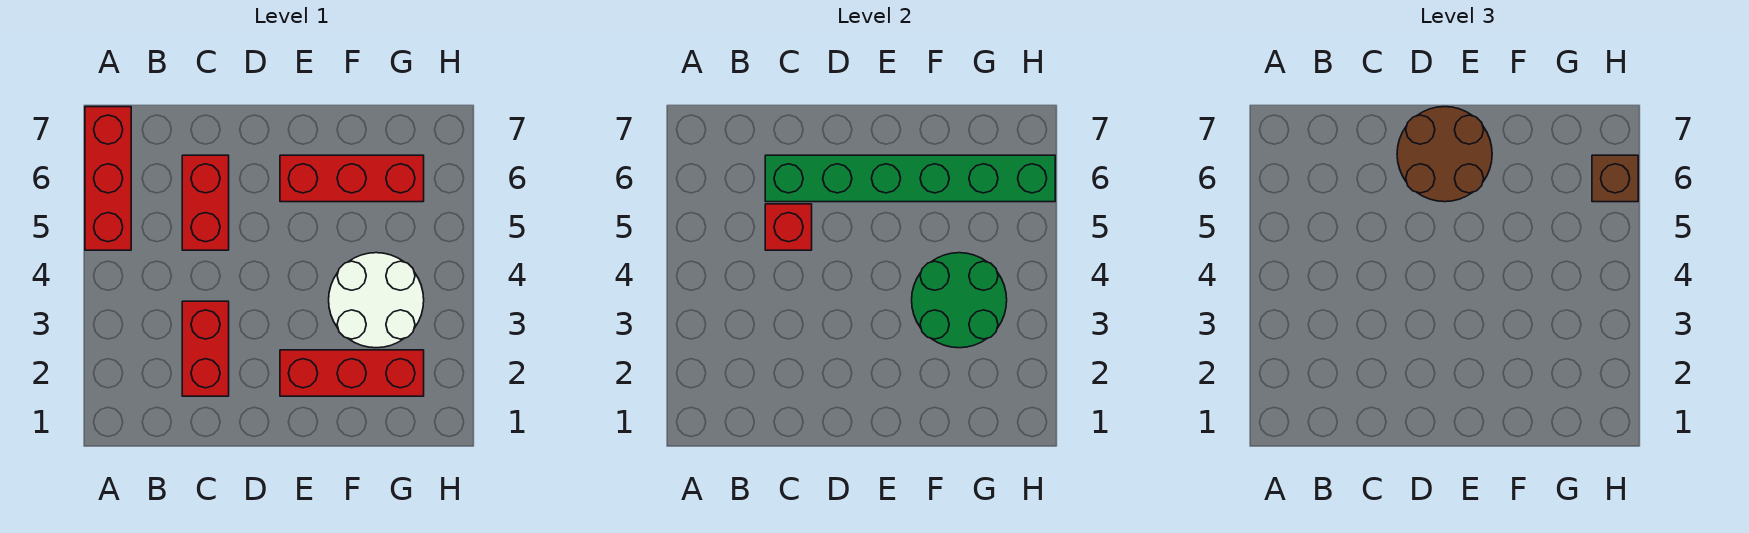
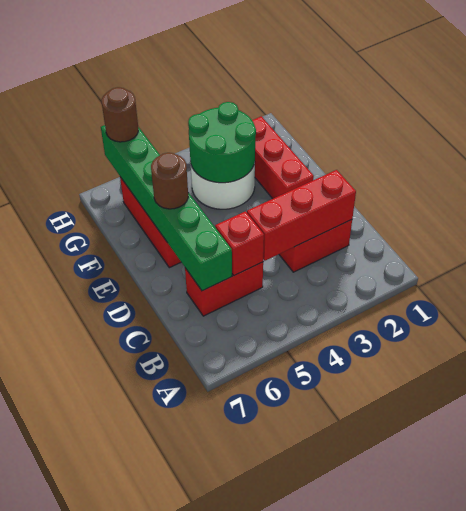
red brick A5:A7 level 1 -> red brick C2:C4 level 2
brown round brick D6:E7 level 3 -> brown round brick E6 level 3
brown brick H6 level 3 -> brown round brick H6 level 3

